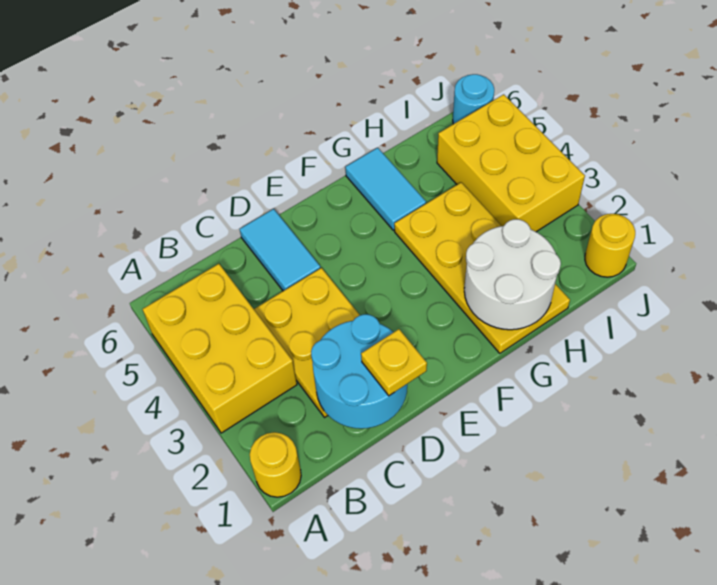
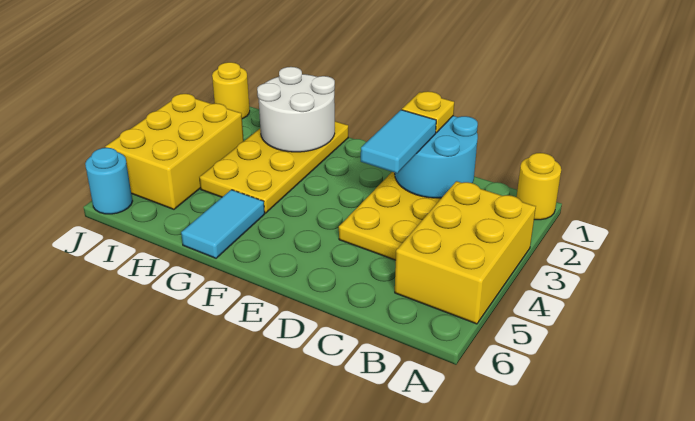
cyan tile D5:D6 level 1 -> cyan tile D2:D3 level 3

